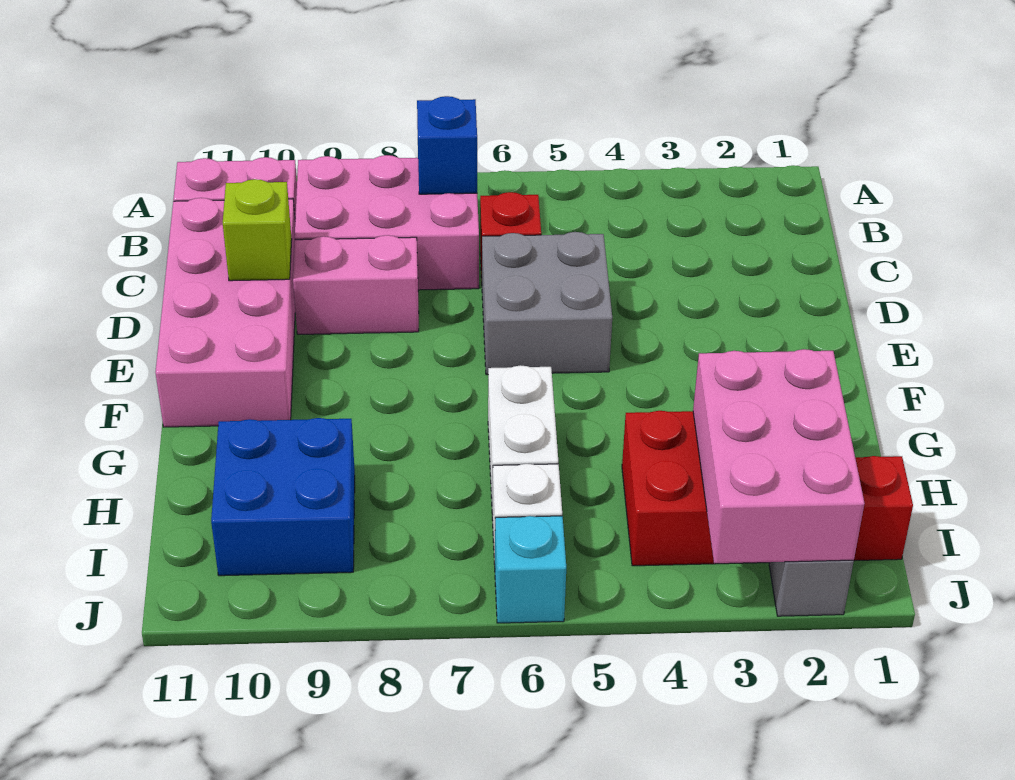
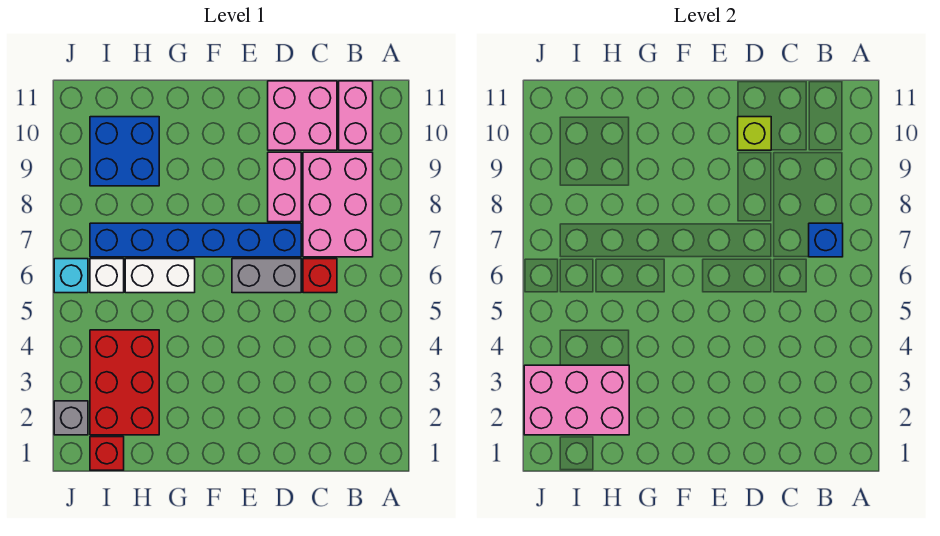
pink brick C10:F11 level 1 -> pink brick C10:D11 level 1
grey brick D5:E6 level 1 -> grey brick D6:E6 level 1
none -> blue brick D7:I7 level 1

